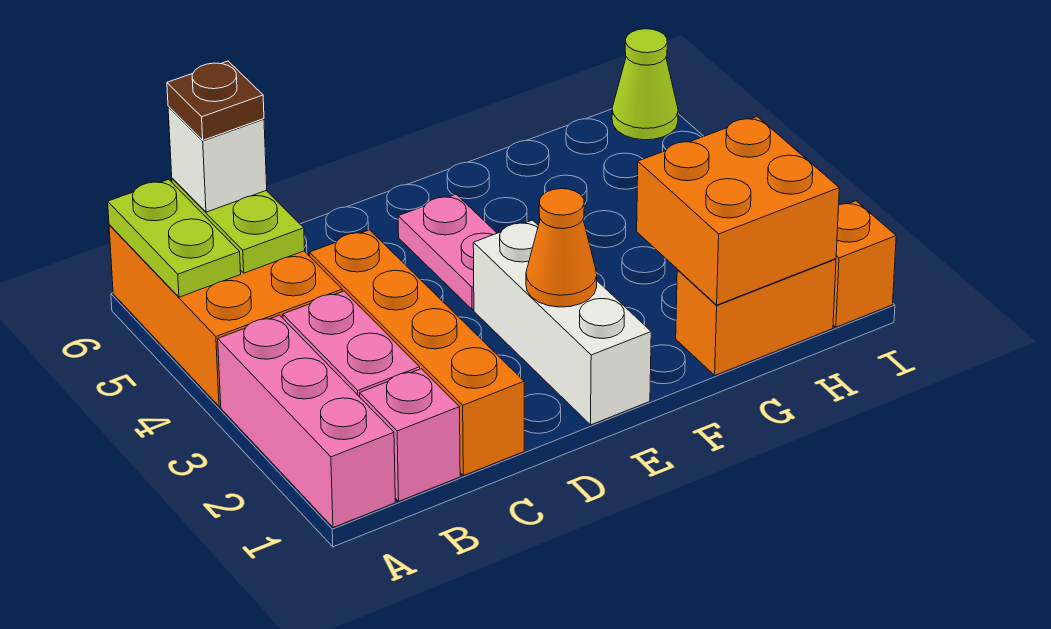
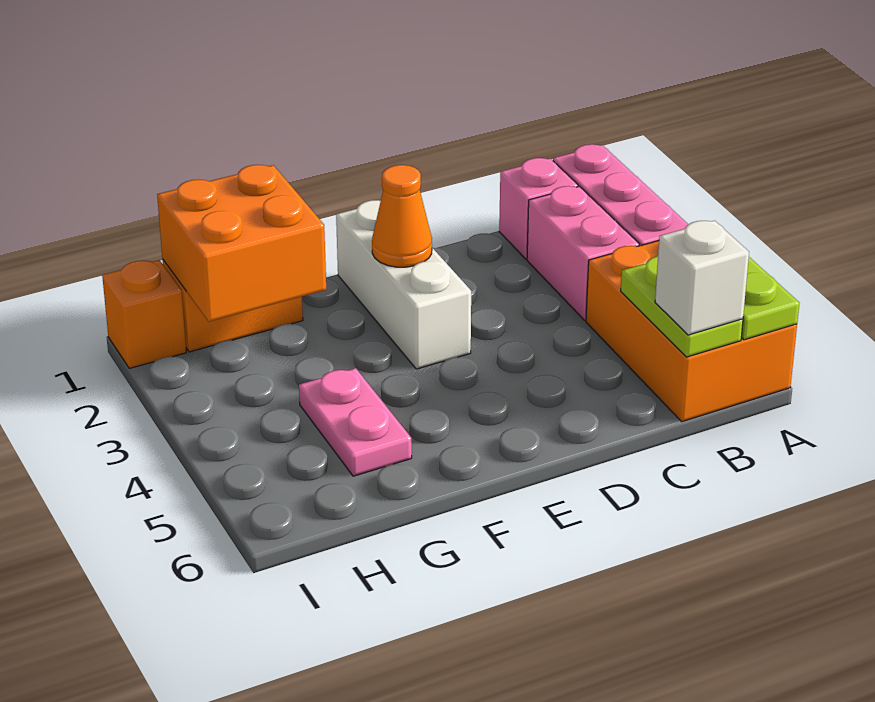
brown plate B6 level 4 -> none
orange brick C1:C4 level 1 -> none
pink plate E4:E5 level 1 -> pink plate G4:G5 level 1
lime cone I6 level 1 -> none

